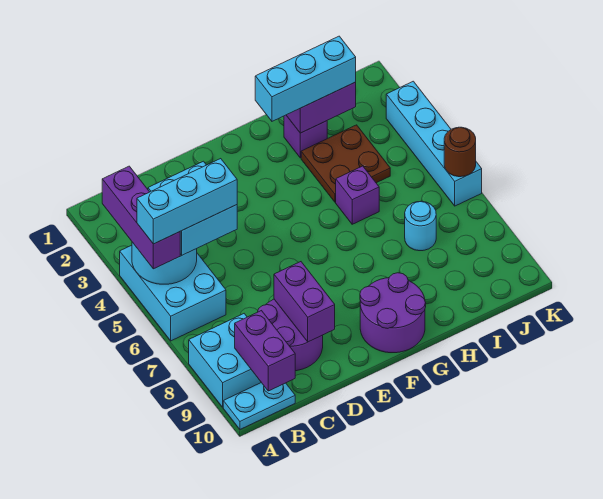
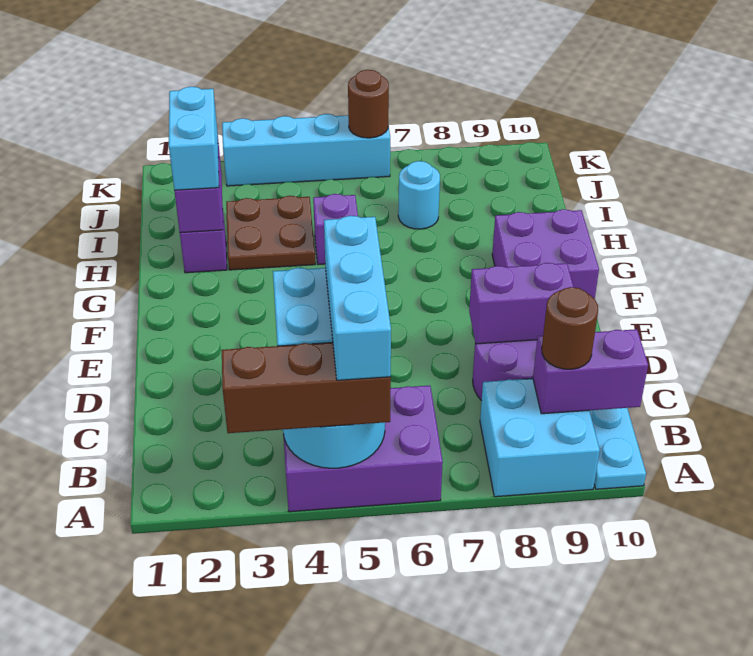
purple brick A3:A5 level 3 -> brown brick A3:A5 level 3
cyan brick A4:B6 level 1 -> purple brick A4:B6 level 1
none -> brown round brick B9 level 3
purple round brick F9:G10 level 1 -> purple brick F9:G10 level 1
cyan brick G2:I2 level 3 -> cyan brick H2:I2 level 3

